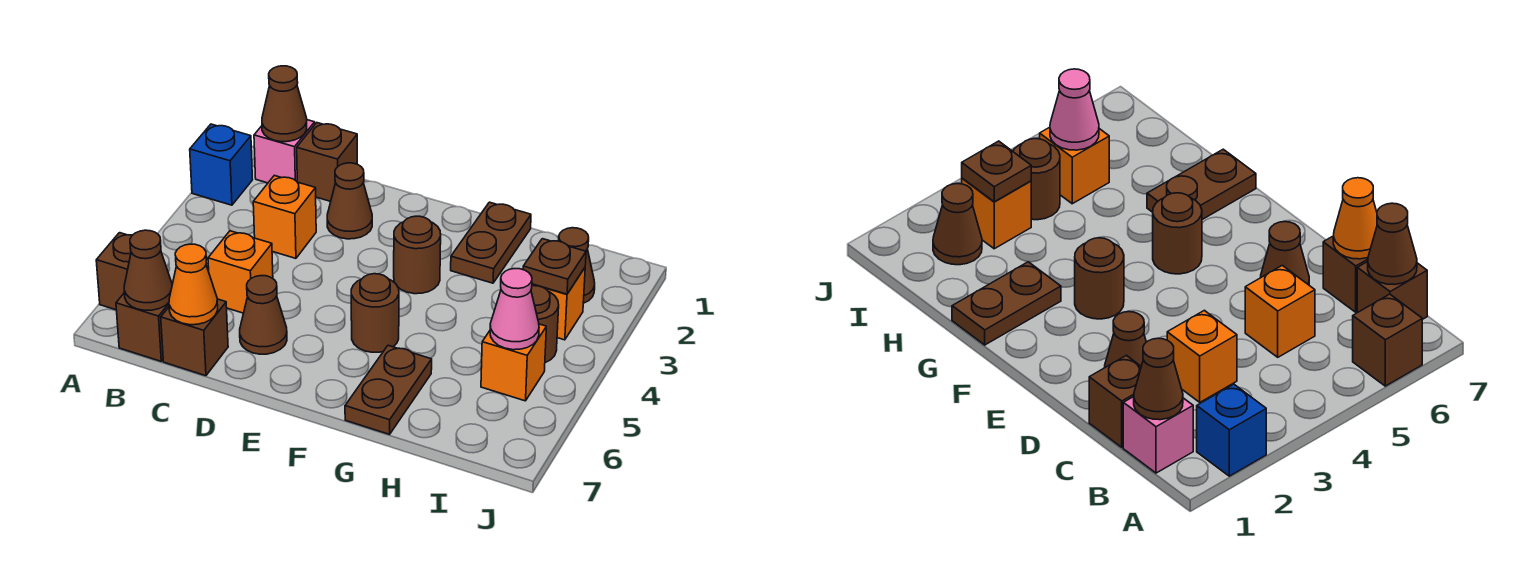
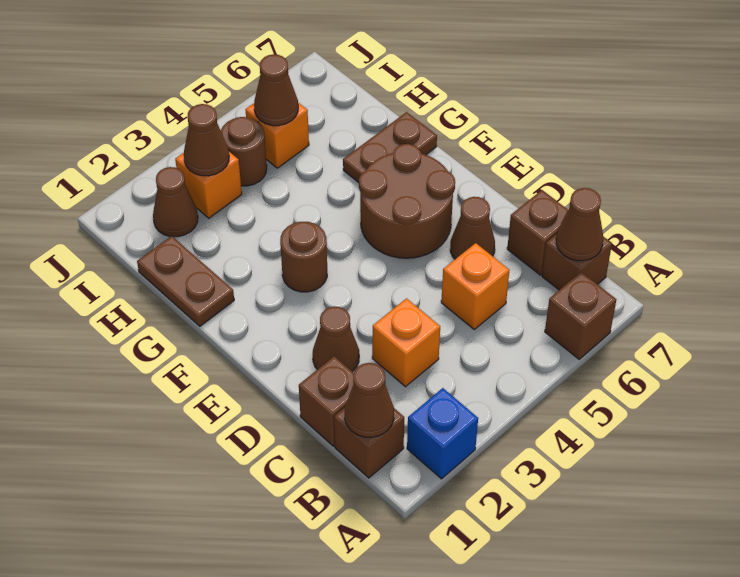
pink brick B1 level 1 -> brown brick B1 level 1
orange cone C7 level 2 -> none
brown round brick F5 level 1 -> brown round brick E5:F6 level 1
brown plate G1:G2 level 1 -> brown plate G1:H1 level 1
brown plate I3 level 2 -> brown cone I3 level 2
pink cone I5 level 2 -> brown cone I5 level 2

